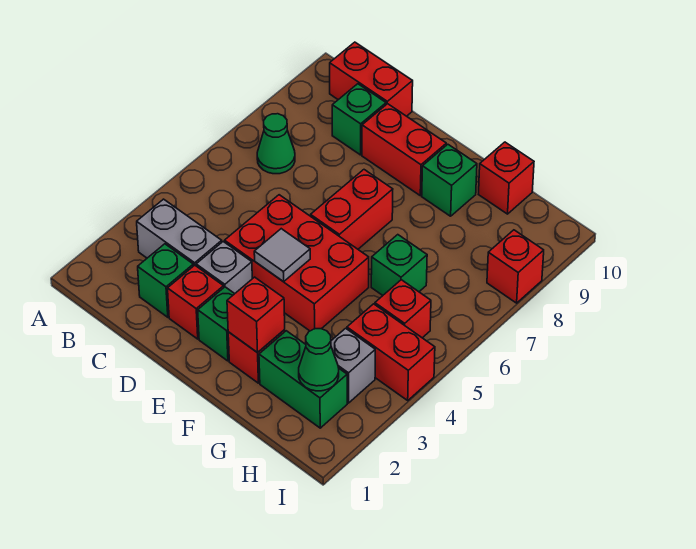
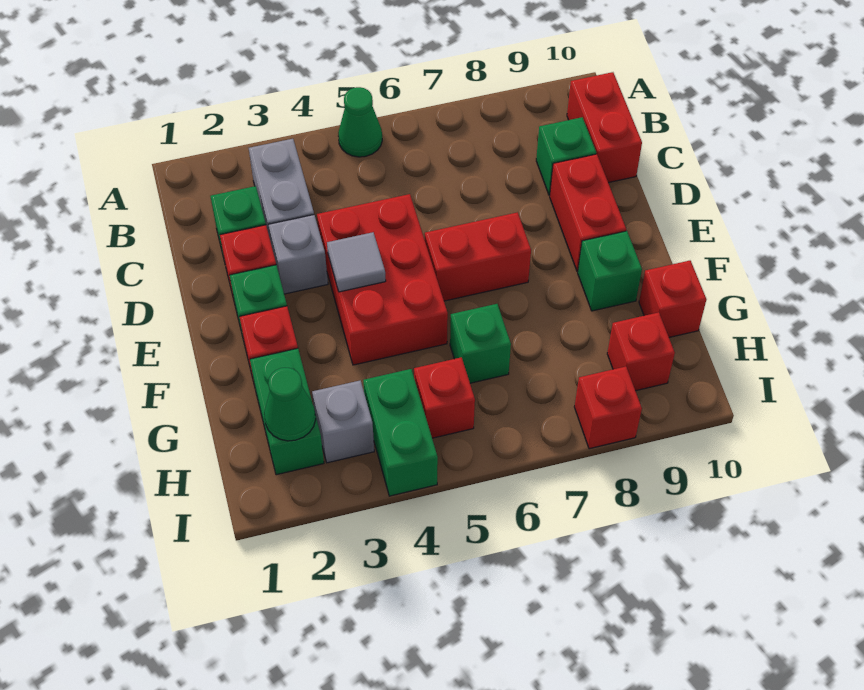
green cone B7 level 1 -> green cone A5 level 1
red brick F2 level 2 -> red brick H9 level 1
red brick H4:I4 level 1 -> green brick H4:I4 level 1

